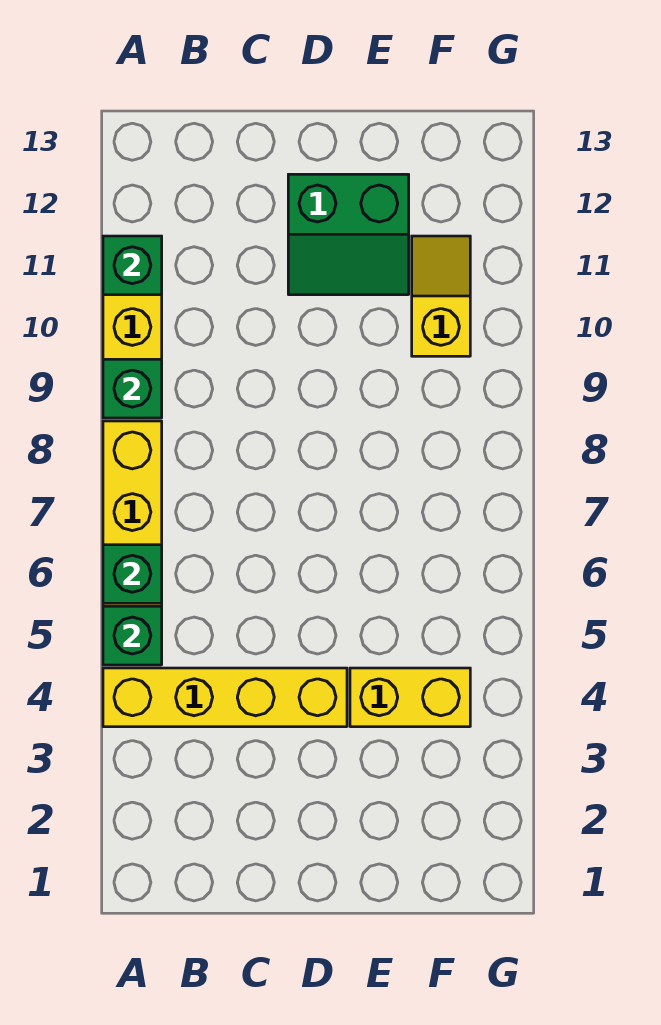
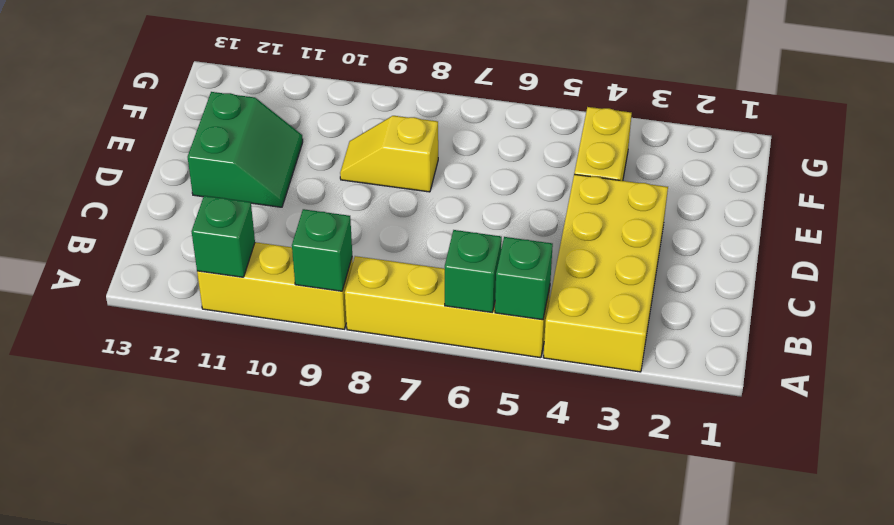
yellow brick A4:D4 level 1 -> yellow brick A3:D4 level 1
yellow slope F10:F11 level 1 top 10 -> yellow slope E8:E9 level 1 top 8

